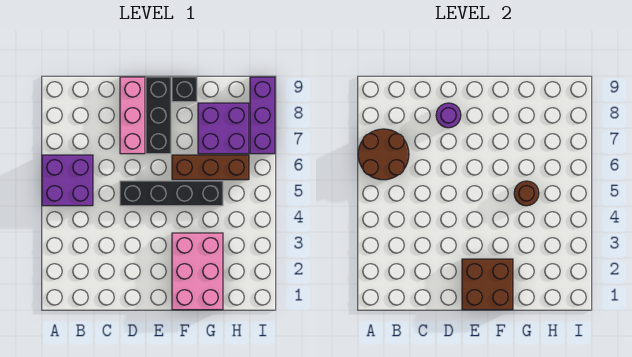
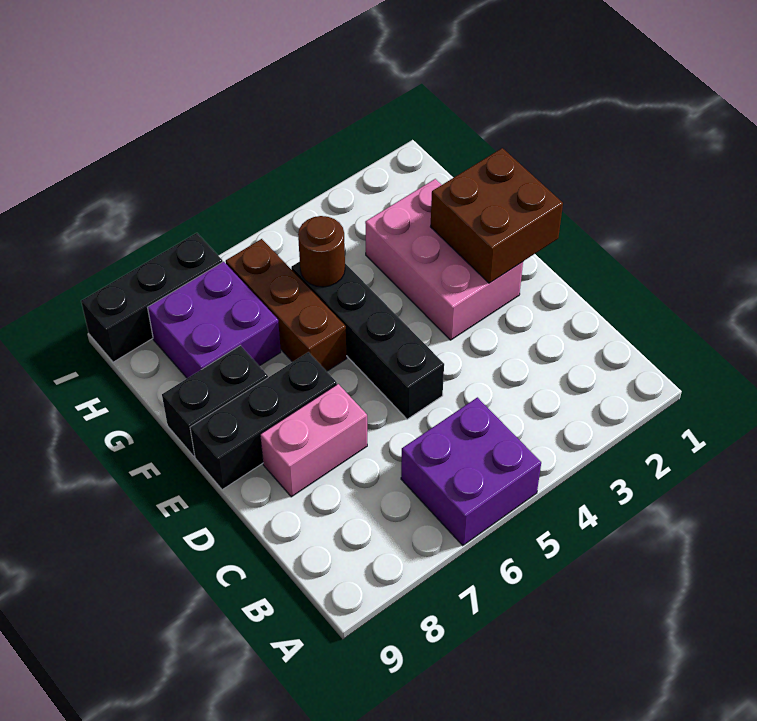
brown round brick A6:B7 level 2 -> none
pink brick D7:D9 level 1 -> pink brick D7:D8 level 1
purple round brick D8 level 2 -> none
pink brick F1:G3 level 1 -> pink brick E2:G3 level 1
black brick F9 level 1 -> black brick F8:F9 level 1
purple brick I7:I9 level 1 -> black brick I7:I9 level 1

